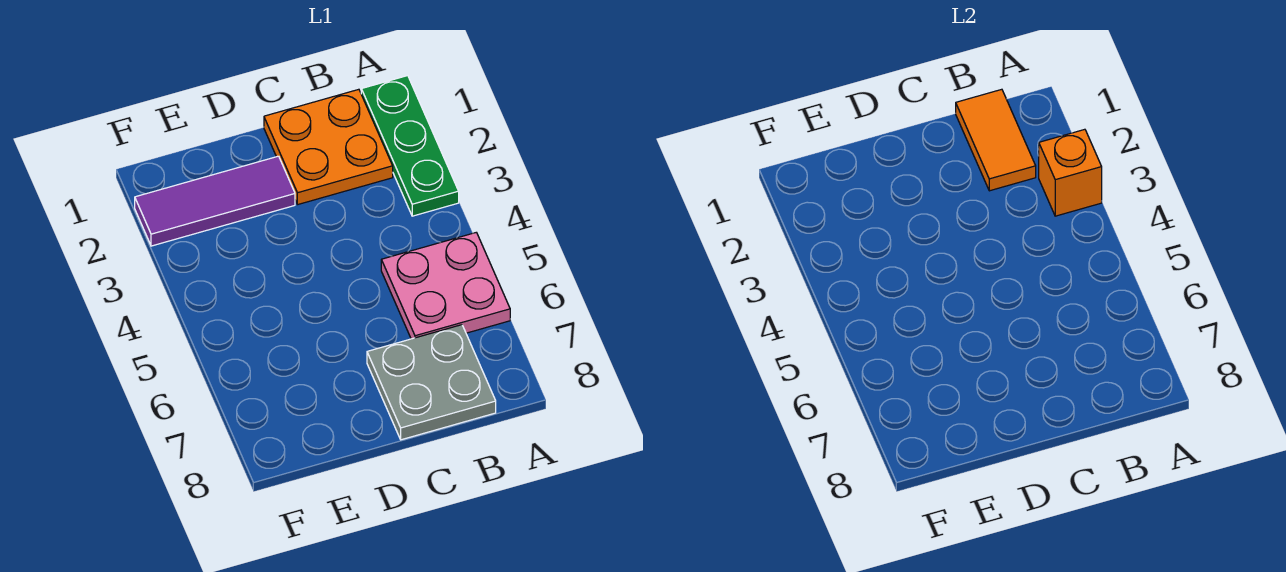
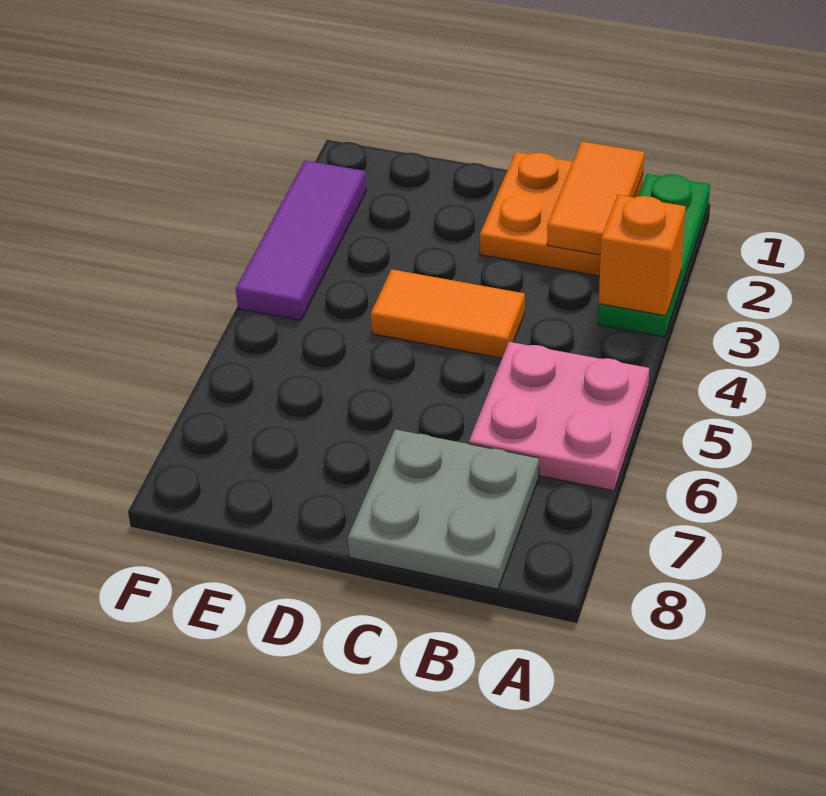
none -> orange tile C4:D4 level 1
purple tile D2:F2 level 1 -> purple tile F2:F4 level 1

